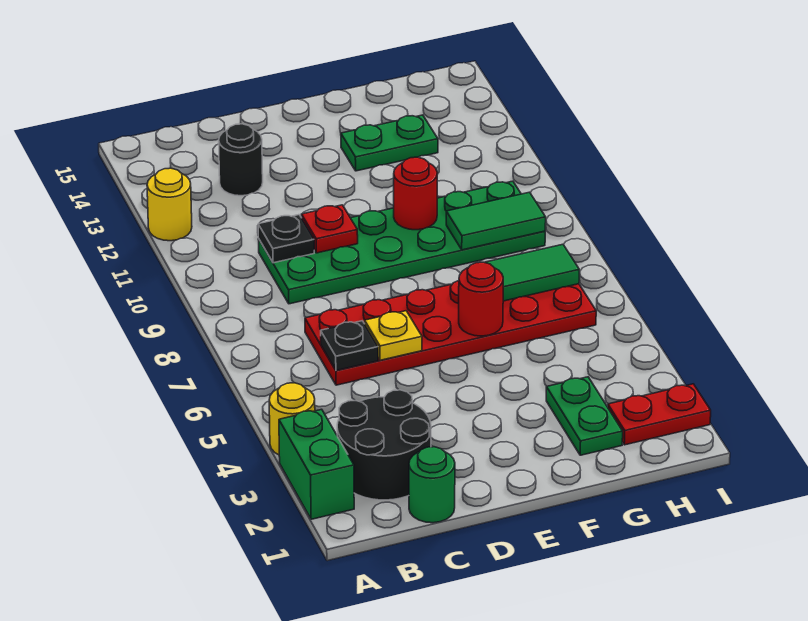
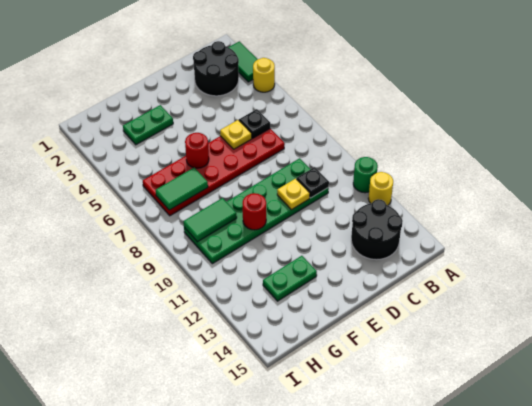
green brick A2:A3 level 1 -> green tile A2:A3 level 1
green round brick C1 level 1 -> green round brick A11 level 1
black round brick C13 level 1 -> black round brick B13:C14 level 1
red plate D10 level 2 -> yellow plate D10 level 2
green plate G2:G3 level 1 -> green plate F3:G3 level 1
red plate H2:I2 level 1 -> none

